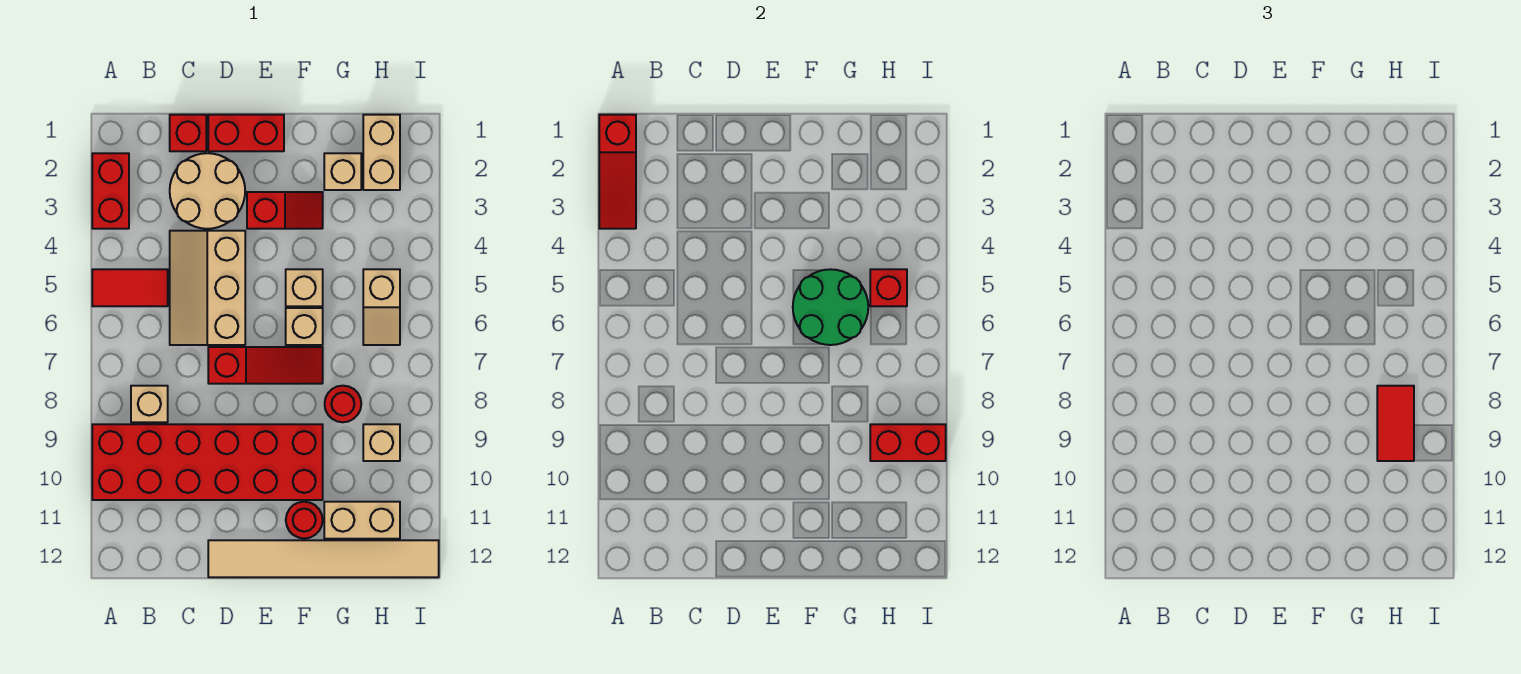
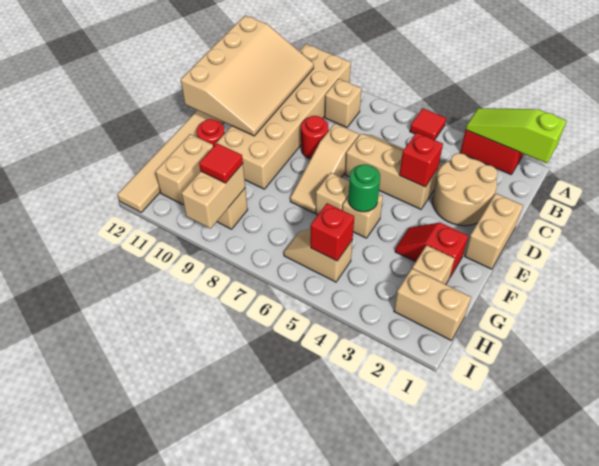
red slope A1:A3 level 2 top 1 -> lime slope A1:A3 level 2 top 1
red tile A5:B5 level 1 -> red tile A5 level 1
red brick A9:F10 level 1 -> tan brick A9:F10 level 1
none -> tan slope B10:E12 level 2 top 12
red brick C1 level 1 -> red brick D4 level 2
red brick D1:E1 level 1 -> tan brick D1:E1 level 1
red slope D7:F7 level 1 top D -> tan slope D7:F7 level 1 top D
red slope E3:F3 level 1 top E -> red slope F2:F3 level 1 top 2
green round brick F5:G6 level 2 -> green round brick F5 level 2
red round brick G8 level 1 -> red round brick D8 level 1
red tile H8:H9 level 3 -> red tile H9 level 3
red brick H9:I9 level 2 -> tan brick H9:I9 level 2

